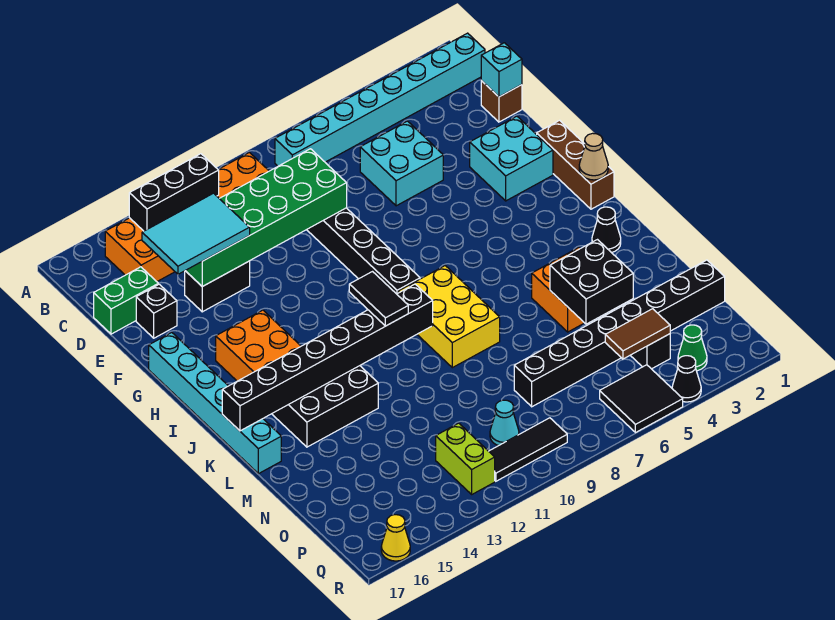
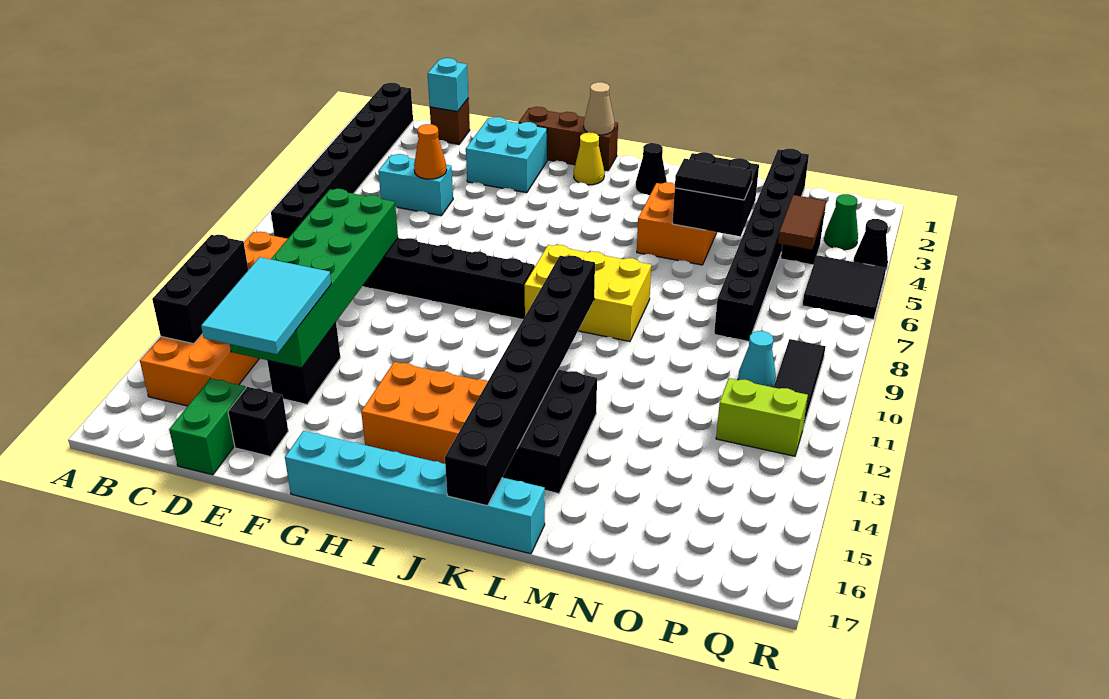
cyan brick B1:B8 level 1 -> black brick B1:B8 level 1
cyan brick D5:E6 level 1 -> cyan brick D5:E5 level 1
none -> orange cone E5 level 2
black tile J11:K11 level 3 -> black tile M5:N5 level 3
yellow cone R16 level 1 -> yellow cone I2 level 1

